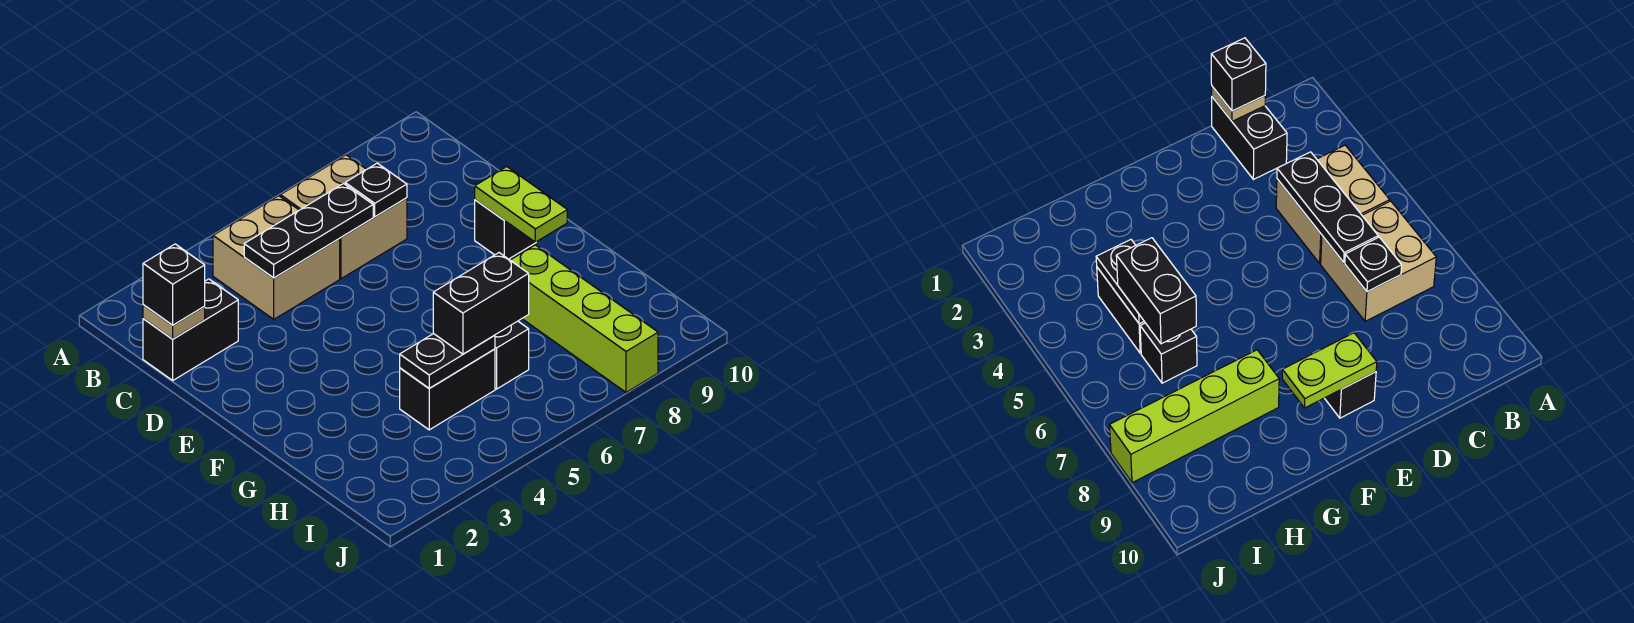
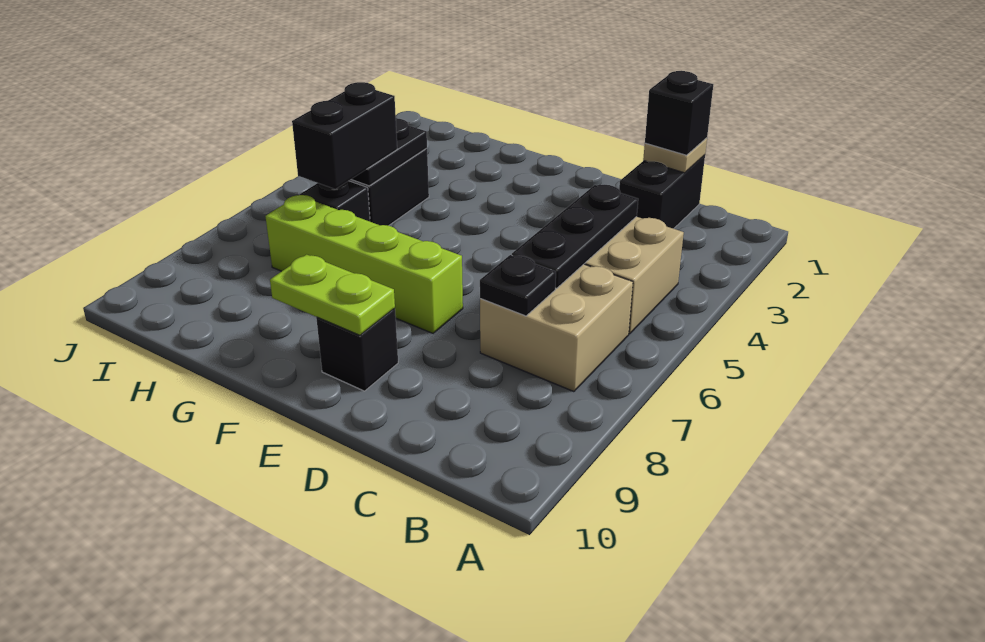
lime brick G8:J8 level 1 -> lime brick E7:H7 level 1

